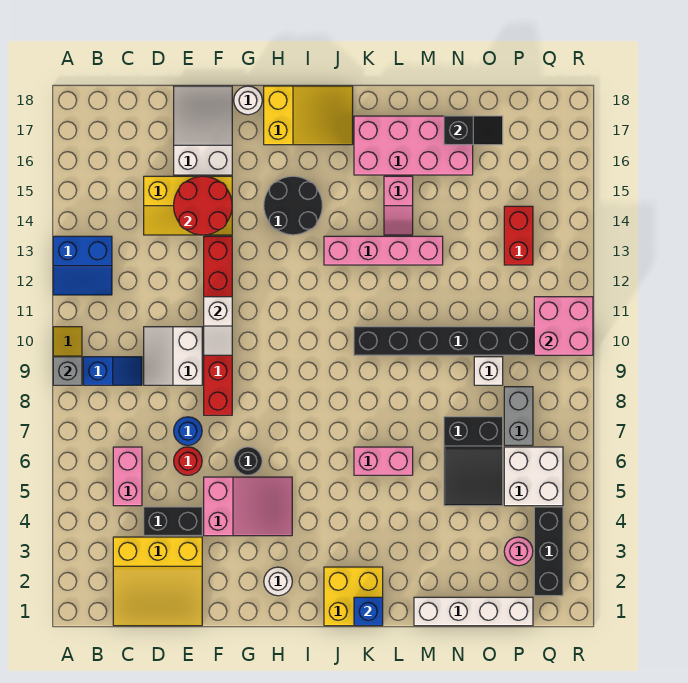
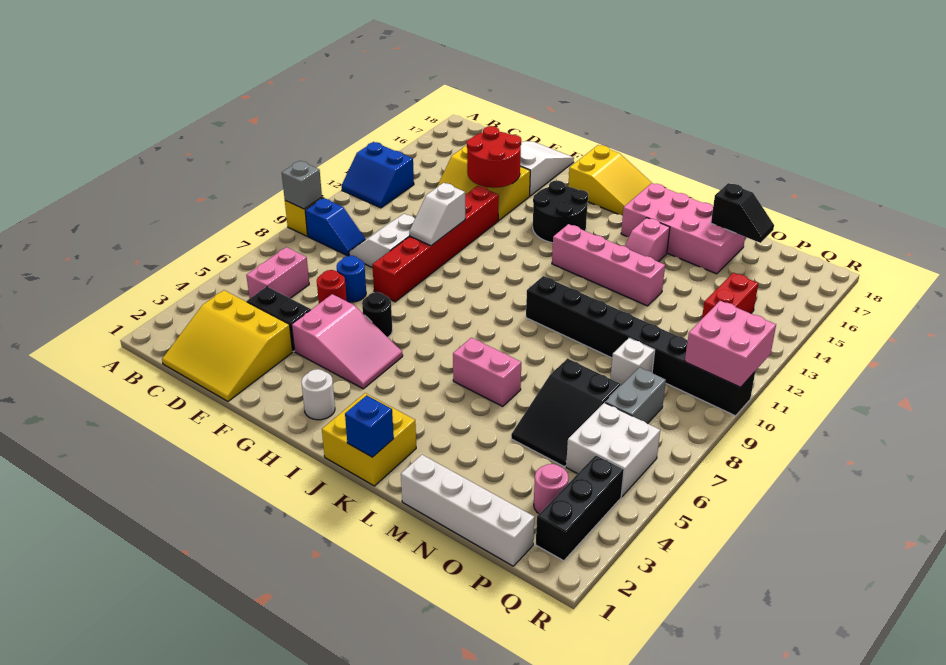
white round brick G18 level 1 -> none

